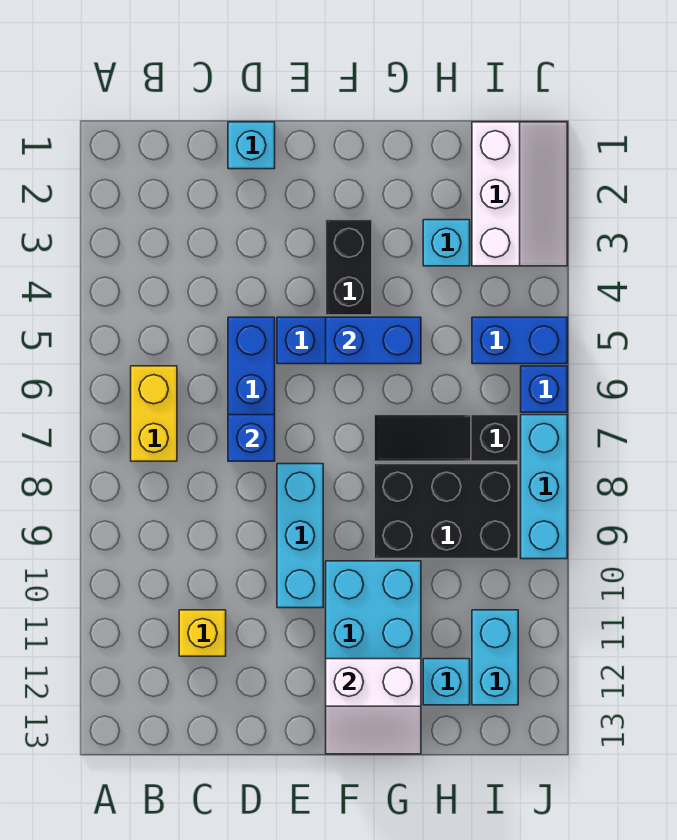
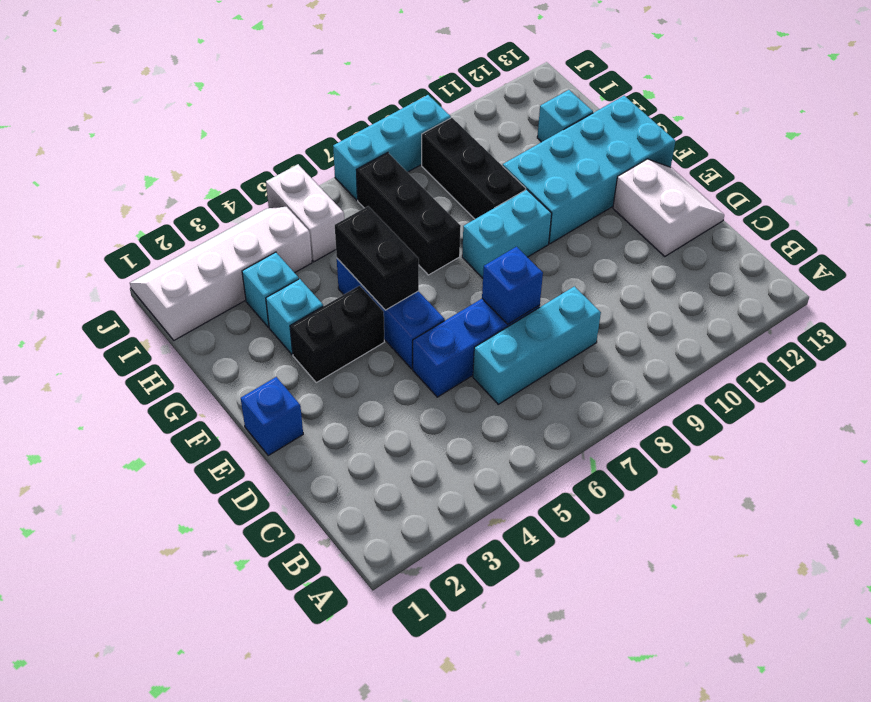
yellow brick B6:B7 level 1 -> none
yellow brick C11 level 1 -> none
cyan brick D1 level 1 -> cyan brick G3 level 1
cyan brick E8:E10 level 1 -> cyan brick C6:C8 level 1
blue brick F5:G5 level 2 -> black brick F5:G5 level 2
white slope F12:G13 level 2 top 12 -> white slope D12:E13 level 1 top 12
black slope G7:I7 level 1 top I -> black brick G7:I7 level 1
black brick G8:I9 level 1 -> black brick G9:I9 level 1
white slope I1:J3 level 1 top I -> white slope I1:J4 level 1 top I
blue brick I5:J5 level 1 -> white brick I5:J5 level 1
cyan brick I11:I12 level 1 -> cyan brick F8:F9 level 1
blue brick J6 level 1 -> blue brick E1 level 1

